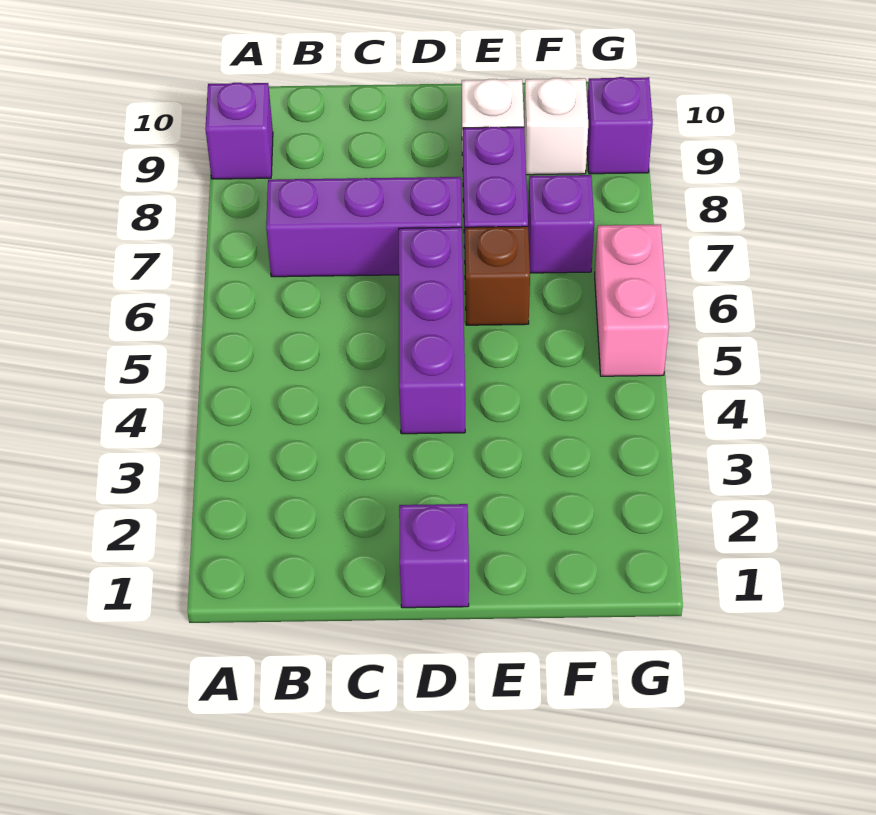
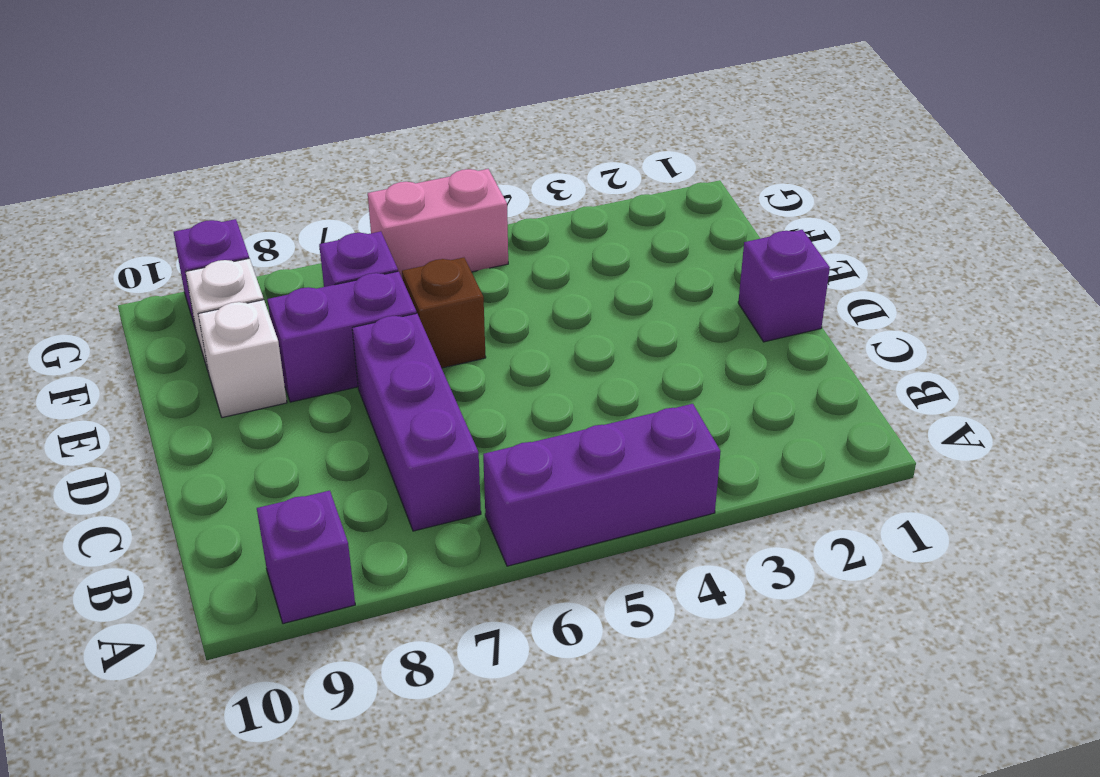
purple brick D4:D6 level 1 -> purple brick A4:A6 level 1

